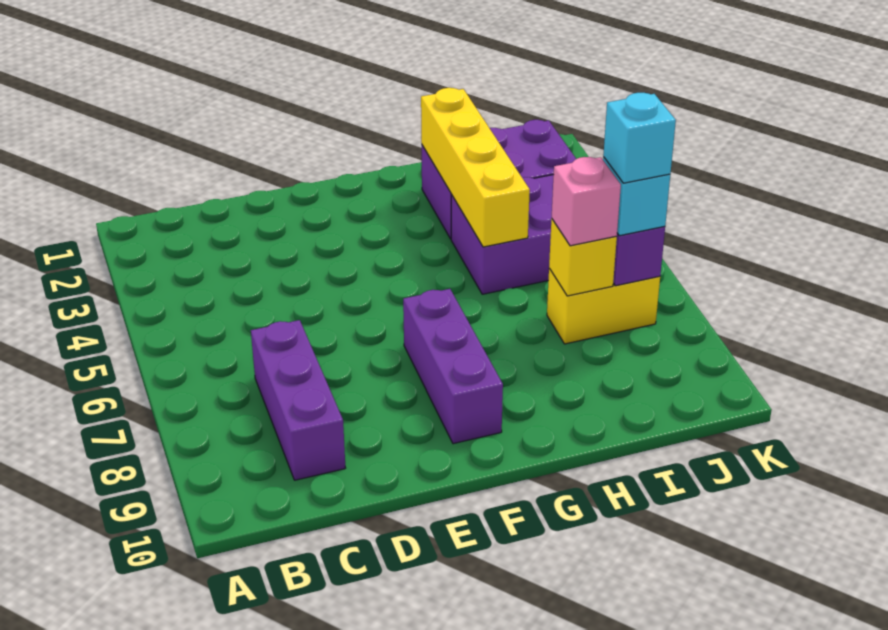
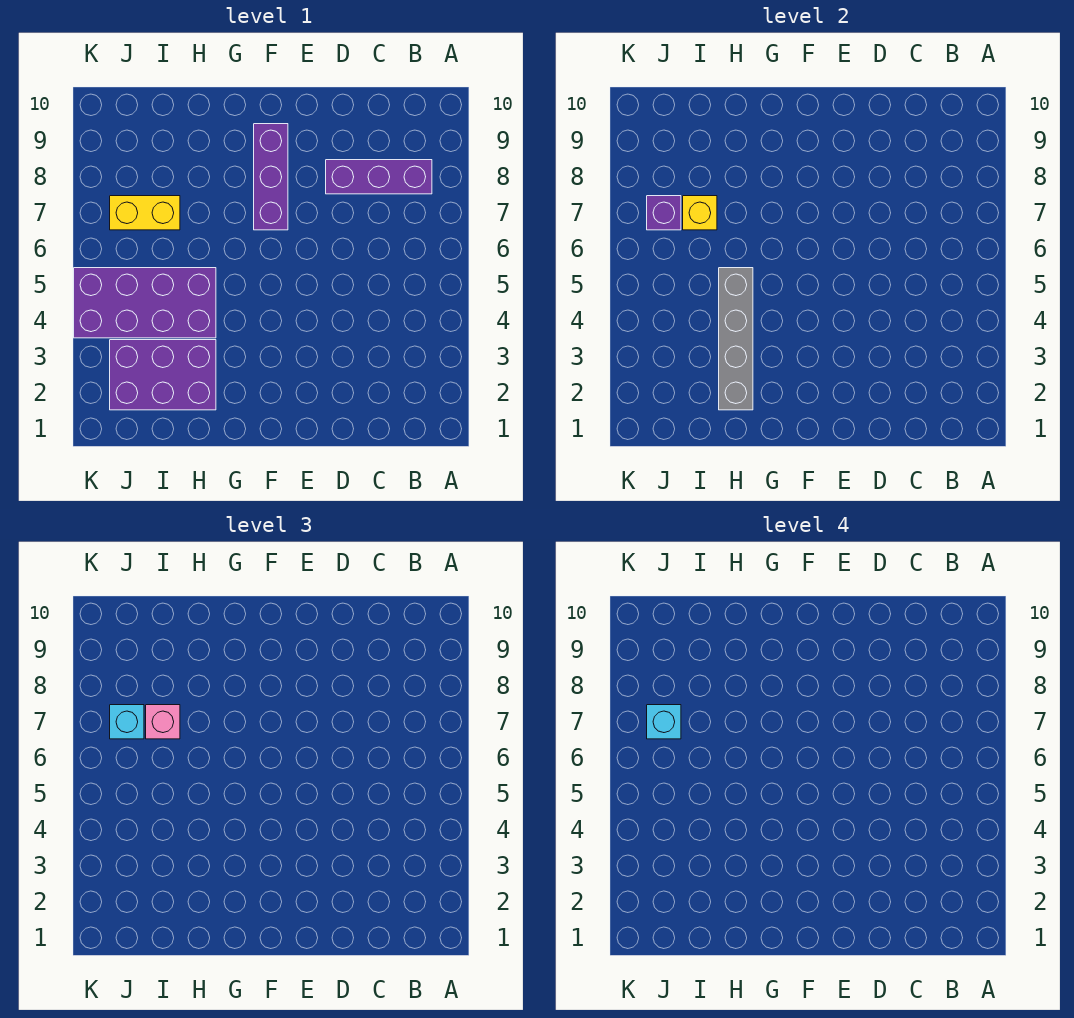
purple brick C7:C9 level 1 -> purple brick B8:D8 level 1
yellow brick H2:H5 level 2 -> grey brick H2:H5 level 2

